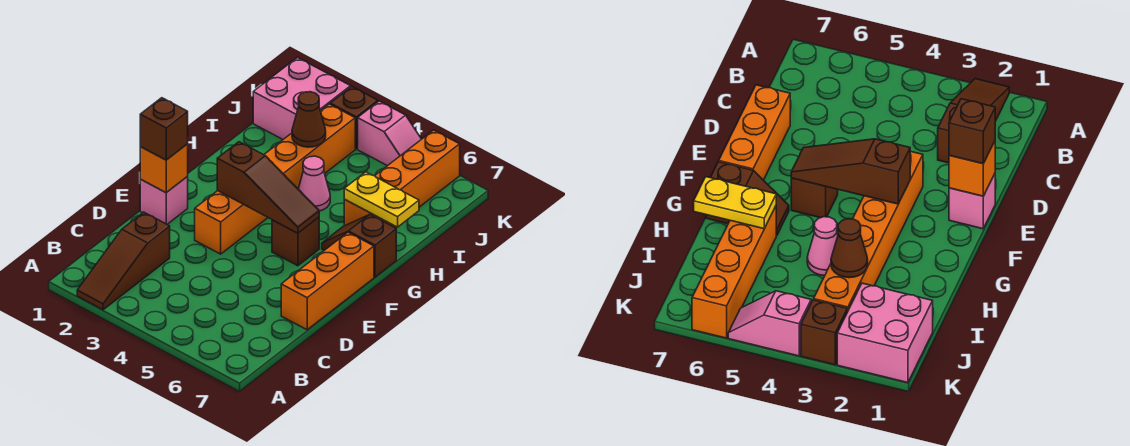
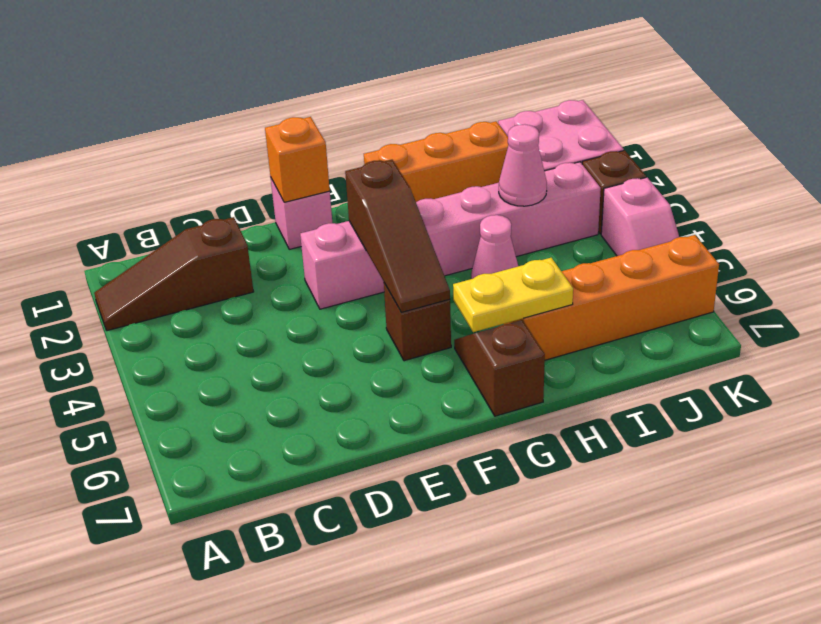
orange brick D7:F7 level 1 -> orange brick G1:I1 level 1
brown brick E1 level 3 -> none
orange brick E3:J3 level 1 -> pink brick E3:J3 level 1
yellow plate H6:H7 level 2 -> yellow plate G6:H6 level 2
brown cone I3 level 2 -> pink cone I3 level 2

